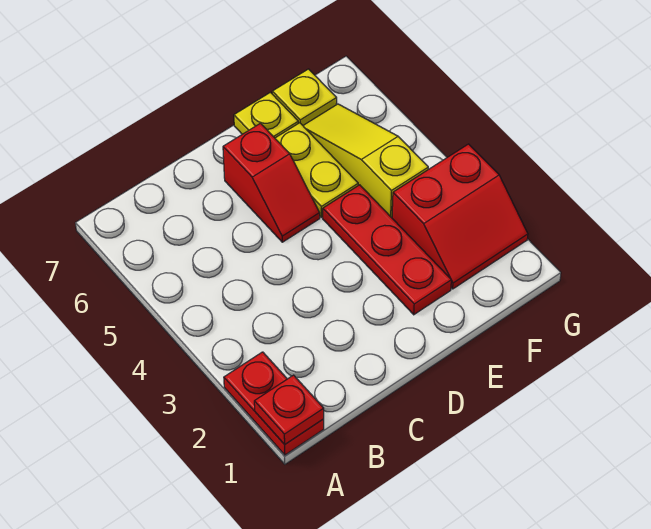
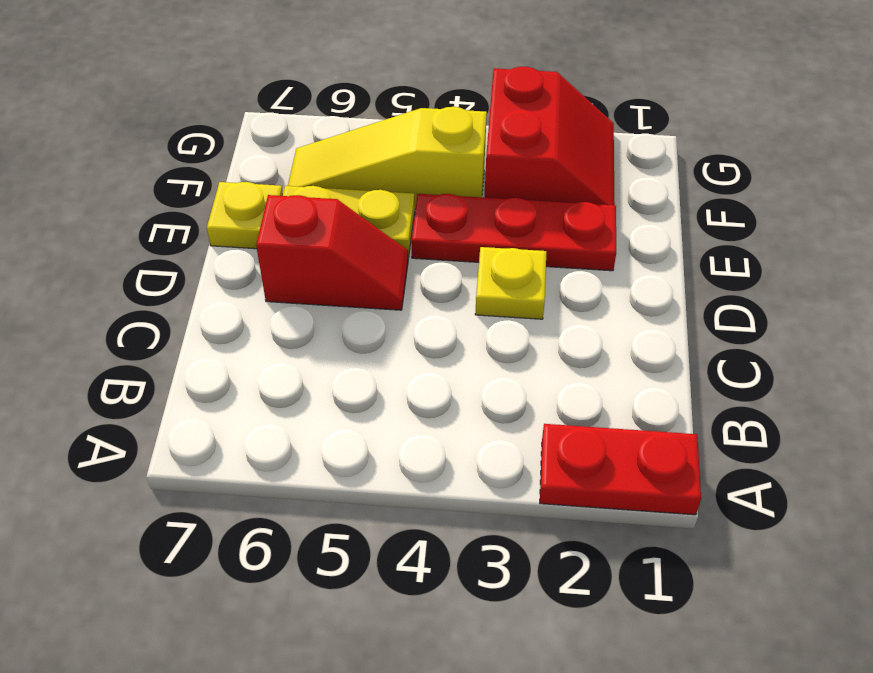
red plate A1 level 2 -> none
yellow plate F7 level 1 -> yellow plate D3 level 1

